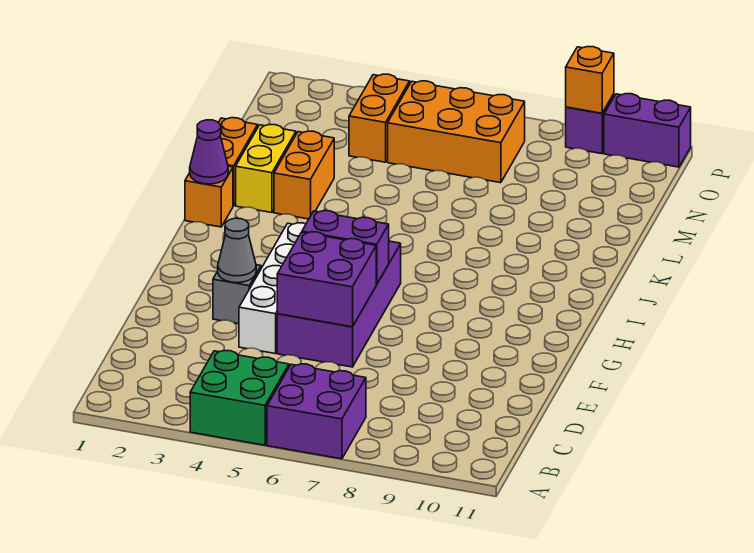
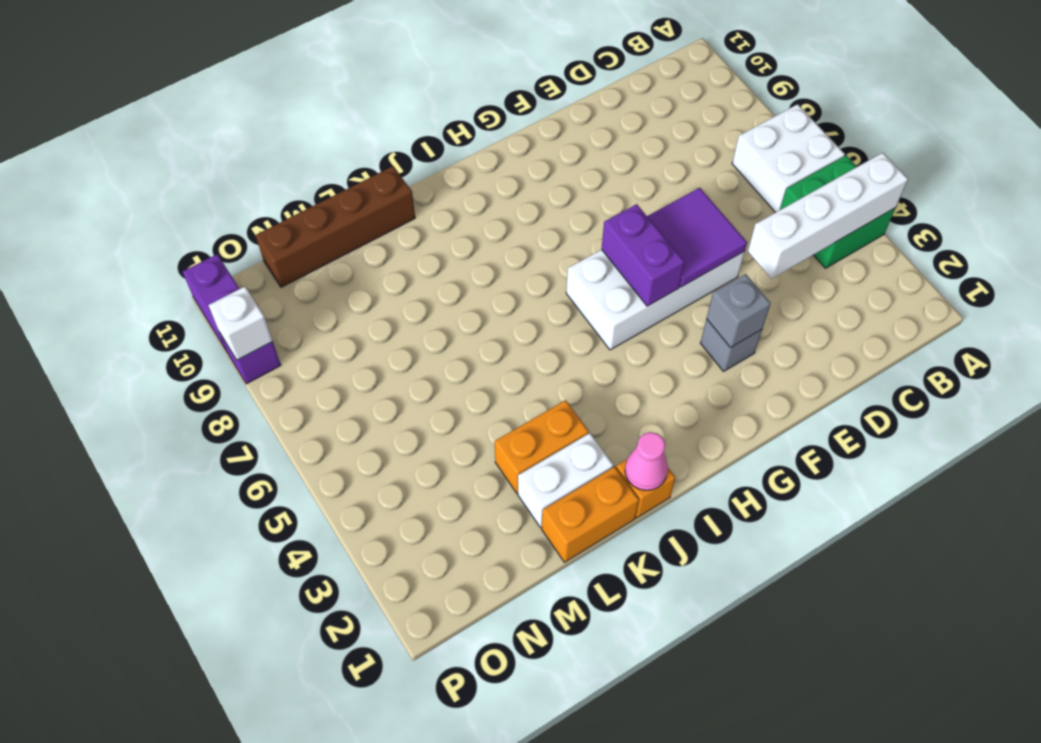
purple brick A6:B7 level 1 -> white brick A6:B7 level 1
white brick E4:H4 level 1 -> white brick A4:D4 level 2
purple brick E5:H6 level 1 -> white brick E5:H6 level 1
purple brick E5:F6 level 2 -> purple tile E5:F6 level 2
grey cone F3 level 2 -> grey brick F3 level 2
purple cone J1 level 2 -> pink cone J1 level 2
yellow brick K2:L2 level 1 -> white brick K2:L2 level 1
none -> brown brick K11:N11 level 1
orange brick N4:O4 level 1 -> none
orange brick N5:O7 level 1 -> none
orange brick P9 level 2 -> white brick P9 level 2

